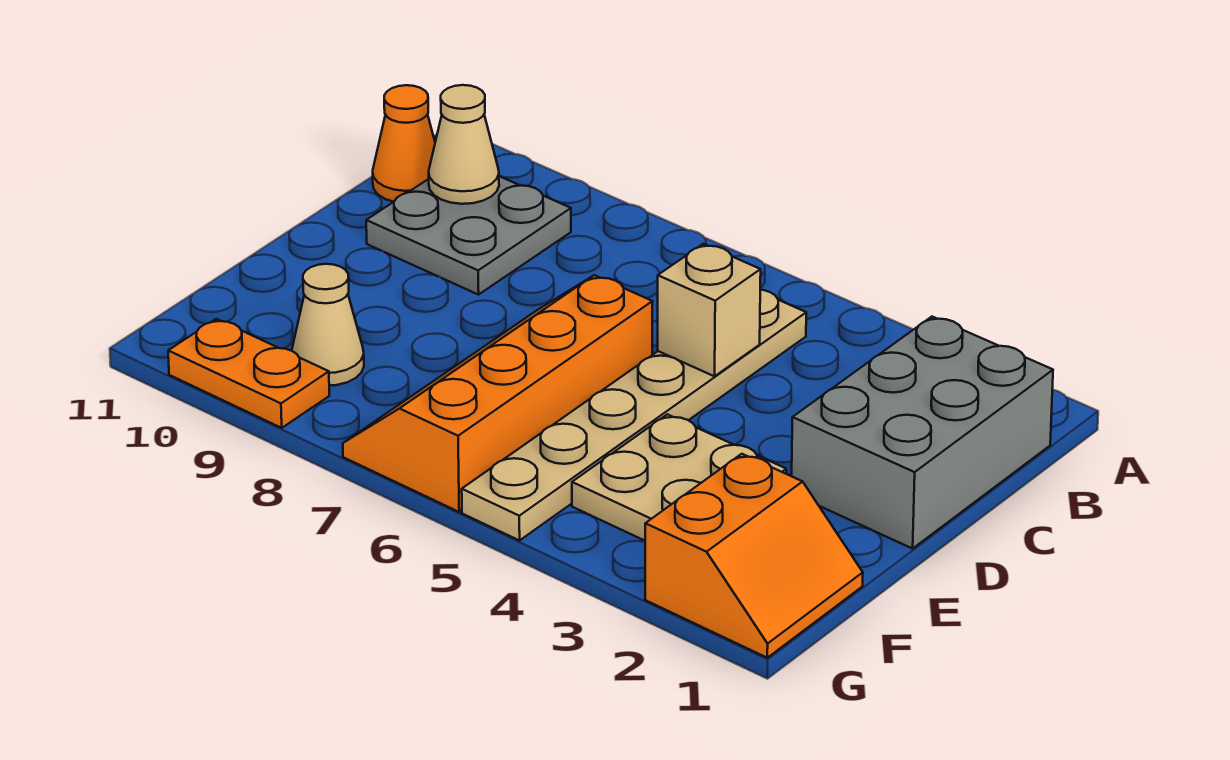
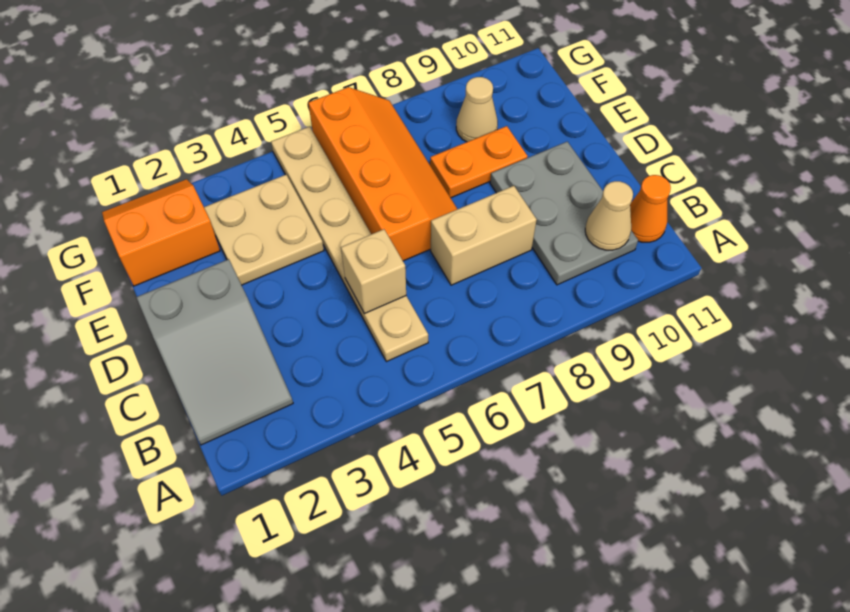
grey brick B1:D2 level 1 -> grey slope B1:D2 level 1 top D
grey plate B9:C10 level 1 -> grey plate B9:D10 level 1
none -> tan brick C7:C8 level 1
orange slope F1:G2 level 1 top 2 -> orange slope F1:G2 level 1 top F
orange plate G9:G10 level 1 -> orange plate E8:E9 level 1

